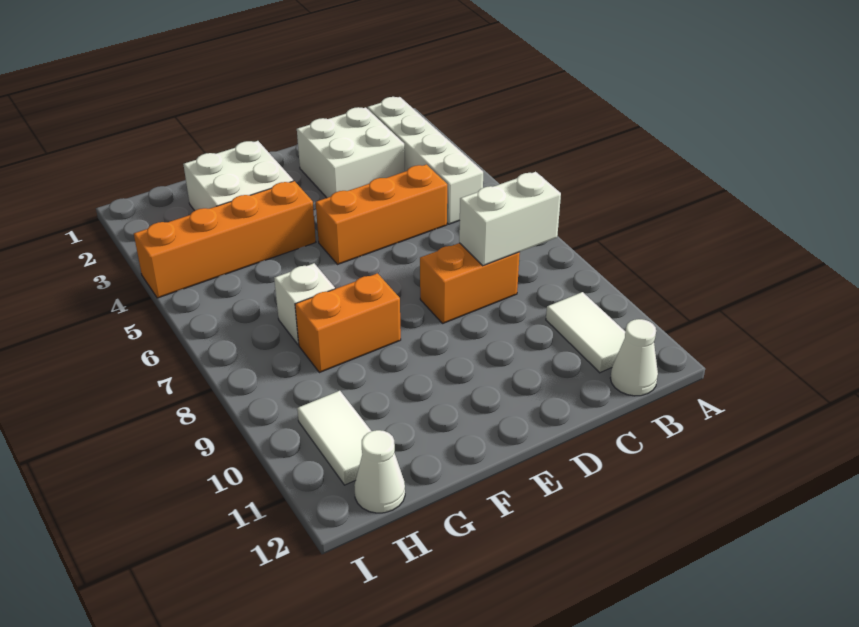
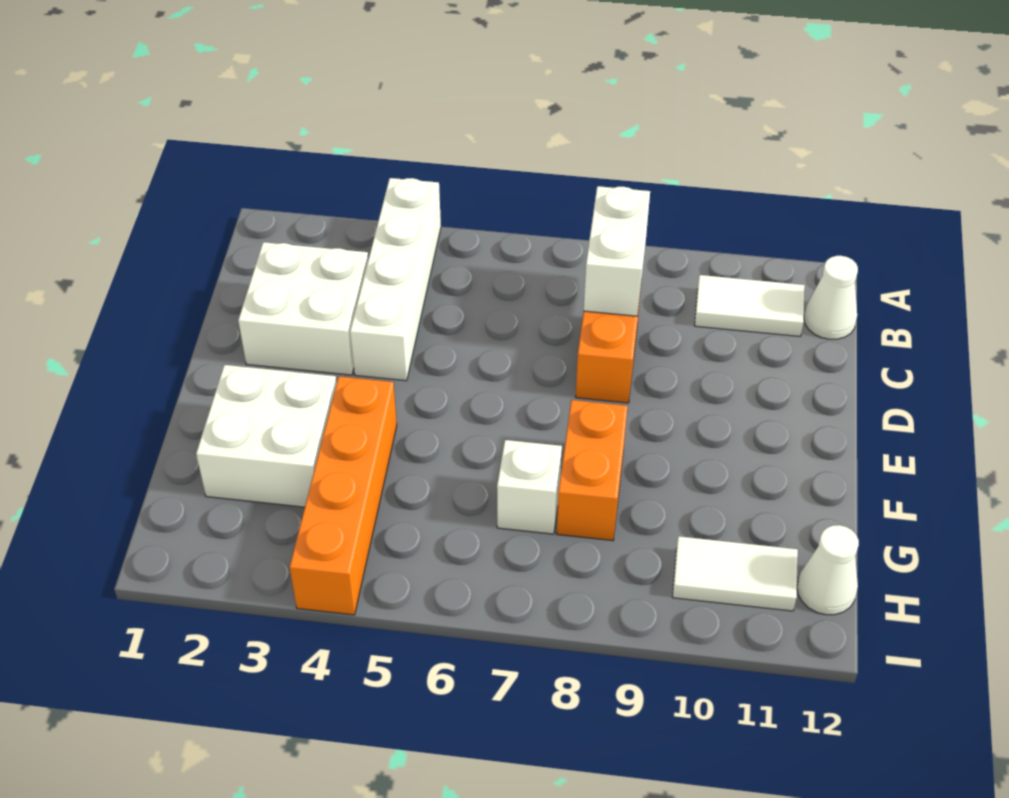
white brick B2:B5 level 1 -> white brick A4:D4 level 1
orange brick C5:E5 level 1 -> none

